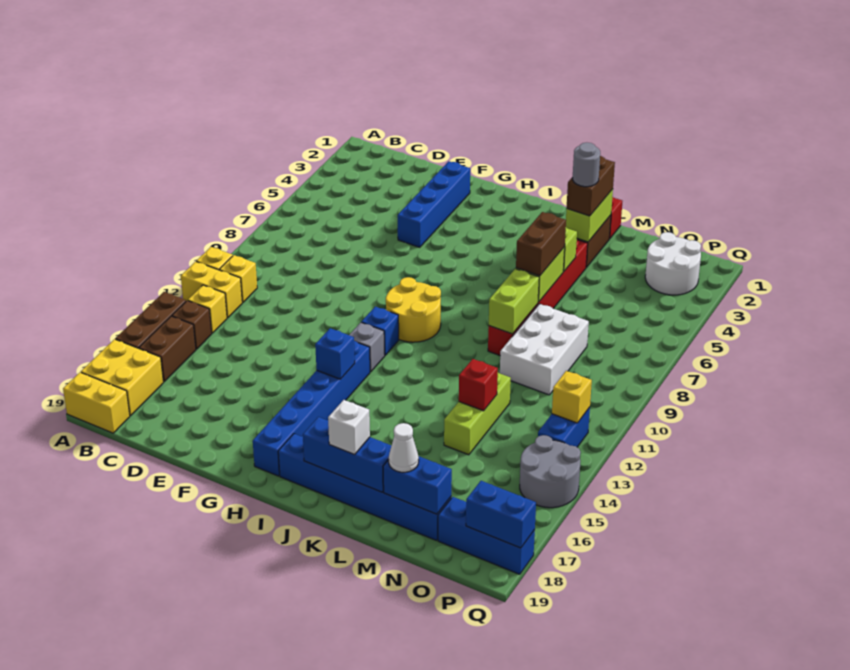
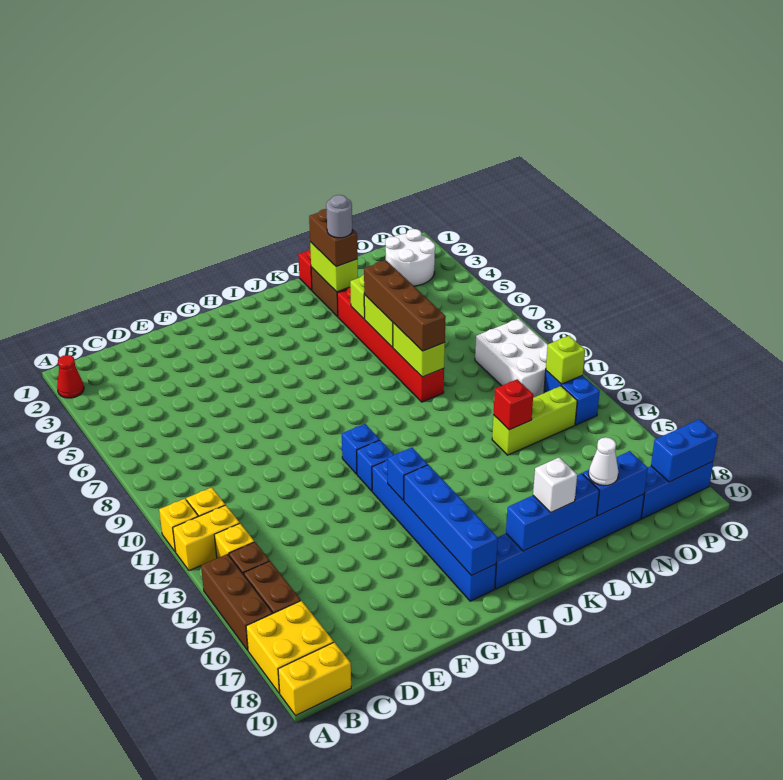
none -> red cone A2 level 1
blue brick F2:F5 level 1 -> blue brick H15:H18 level 2
yellow round brick H9:I10 level 1 -> none
grey brick H12 level 1 -> blue brick H12 level 1
brown brick L6:L7 level 3 -> brown brick L6:L9 level 3
white brick M8:N10 level 1 -> white brick O9:P11 level 1
lime brick M12:M14 level 1 -> lime brick M13:O13 level 1
yellow brick P12 level 2 -> lime brick P12 level 2
grey round brick P14:Q15 level 1 -> none

